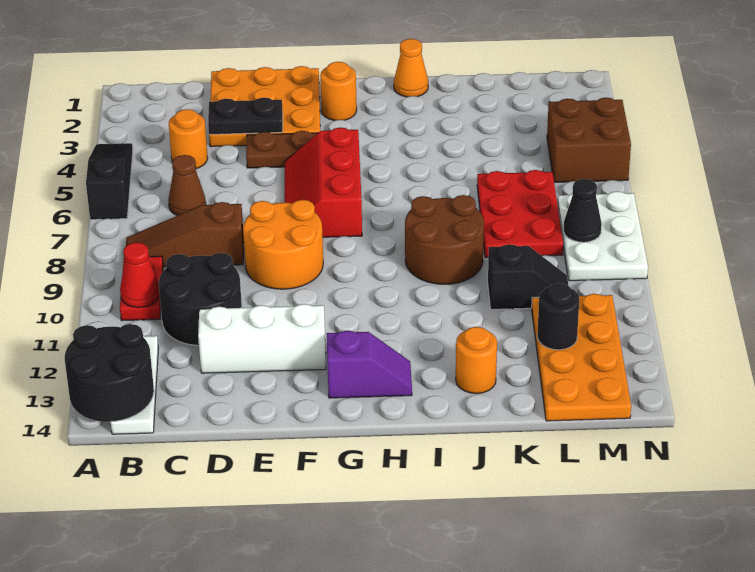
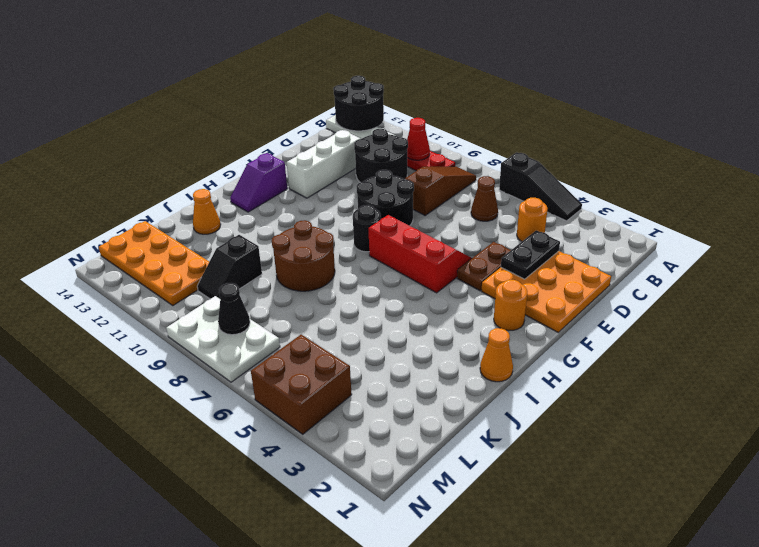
orange round brick E8:F9 level 1 -> black round brick E8:F9 level 1
orange round brick J13 level 1 -> orange cone J13 level 1
red plate K6:L8 level 1 -> none
black round brick L12 level 2 -> black round brick G8 level 1

